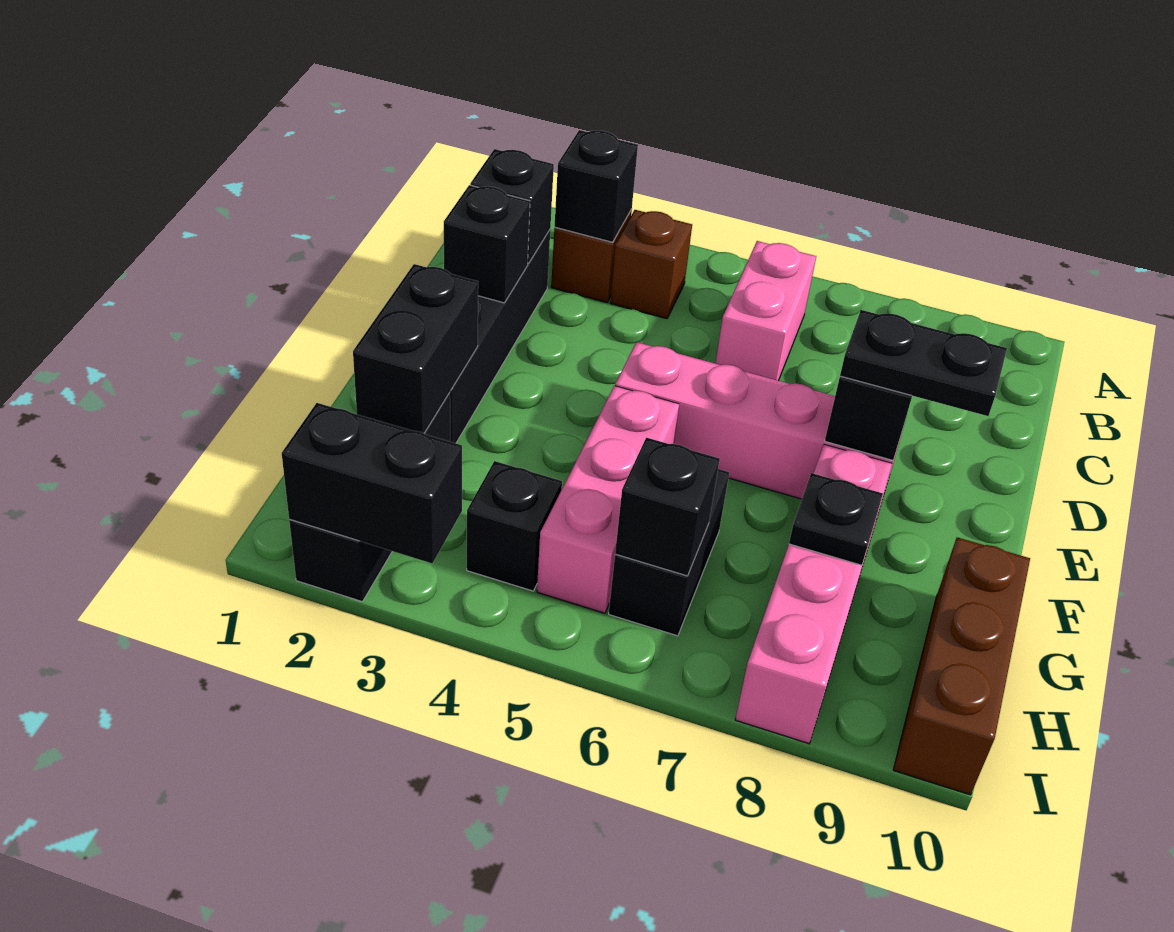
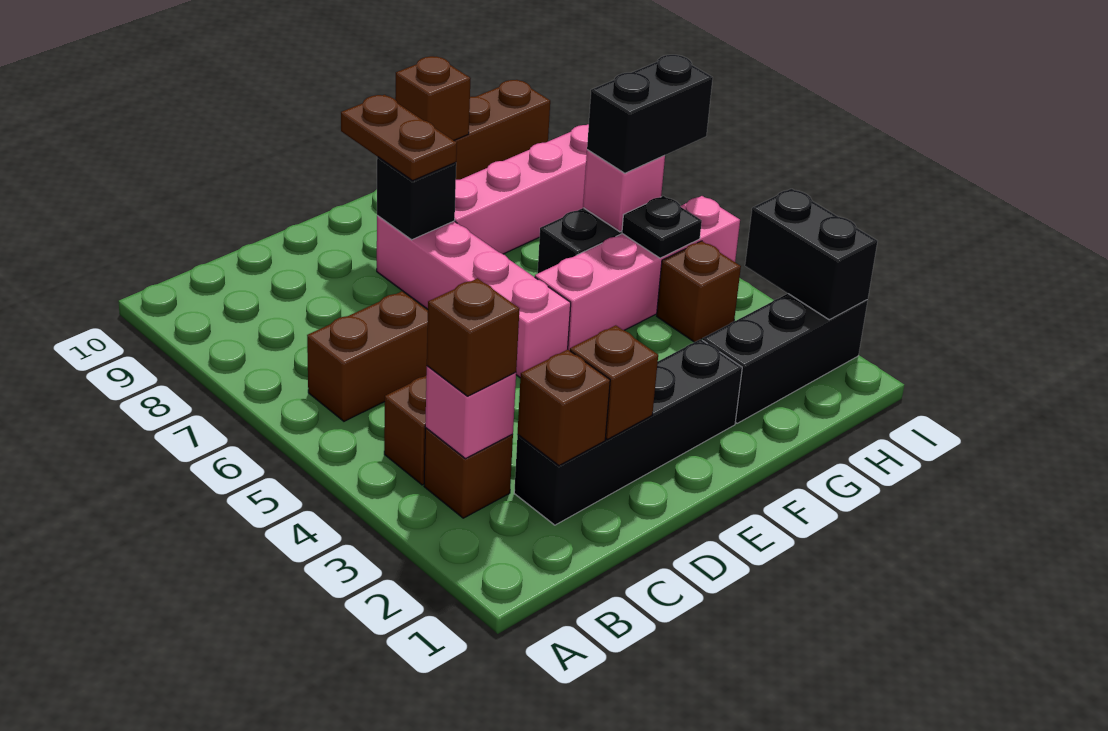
black brick B3 level 2 -> pink brick B3 level 2
none -> brown brick B3 level 3
pink brick B6:C6 level 1 -> brown brick B6:C6 level 1
black brick C2 level 2 -> brown brick C2 level 2
black brick D2 level 2 -> brown brick D2 level 2
black plate E8:E9 level 3 -> brown plate E8:E9 level 3
black brick F2:G2 level 2 -> black brick H6:I6 level 3
pink brick F5:H5 level 1 -> pink brick F5:I5 level 1
black plate G8 level 2 -> black plate H5 level 2
none -> brown brick G10 level 2
black brick H4 level 1 -> brown brick H4 level 1
black brick H6 level 2 -> pink brick H6 level 2

